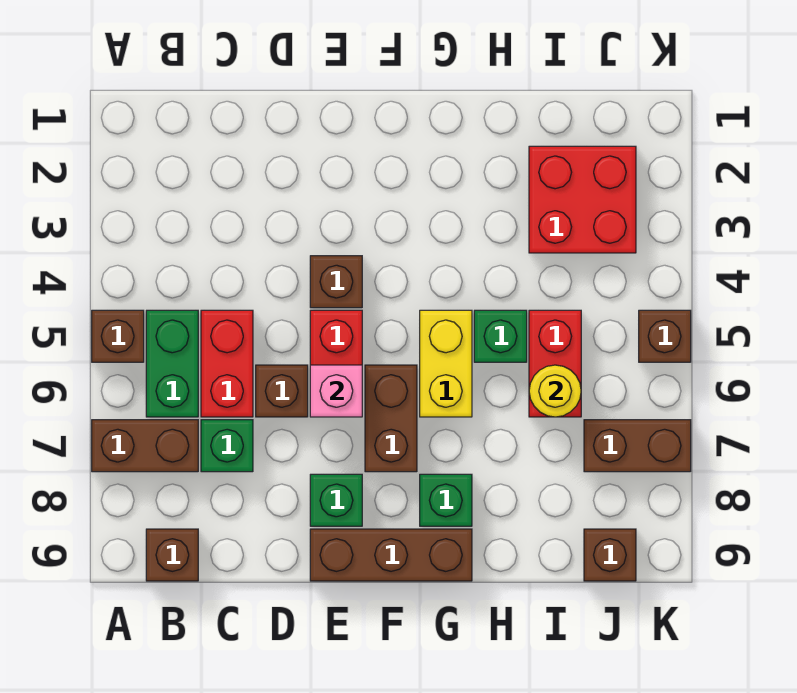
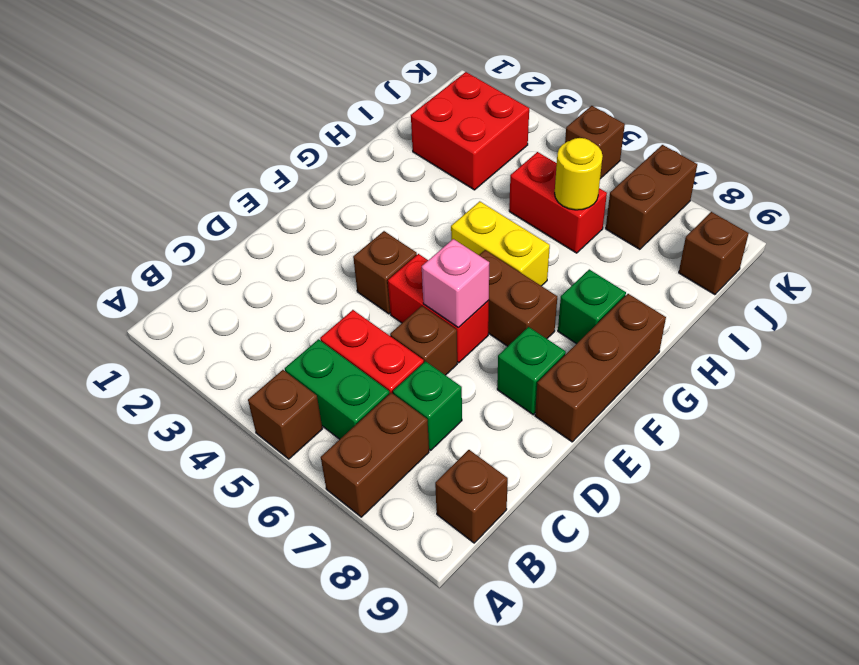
green brick H5 level 1 -> none

